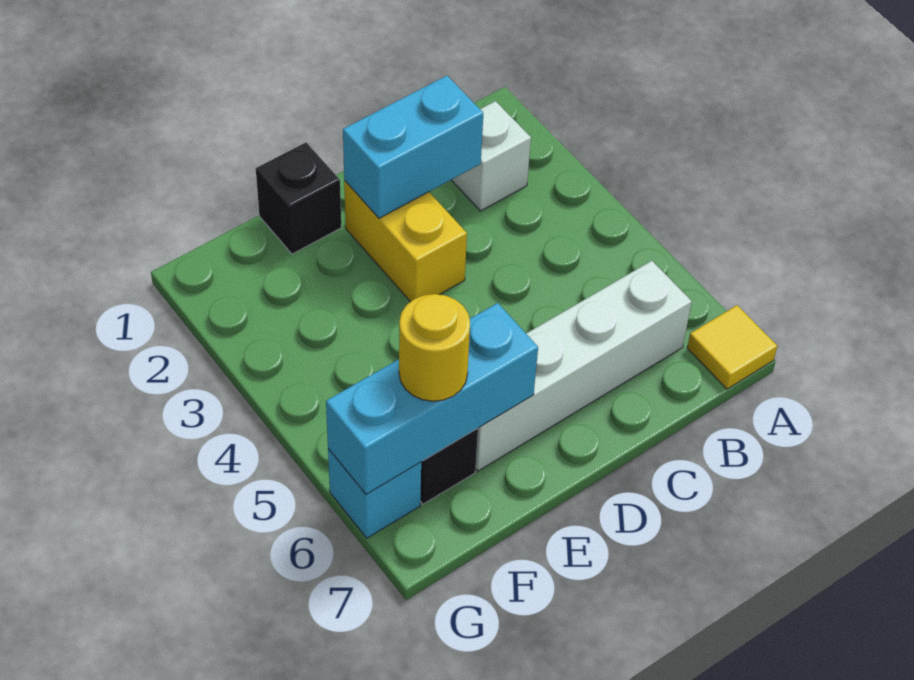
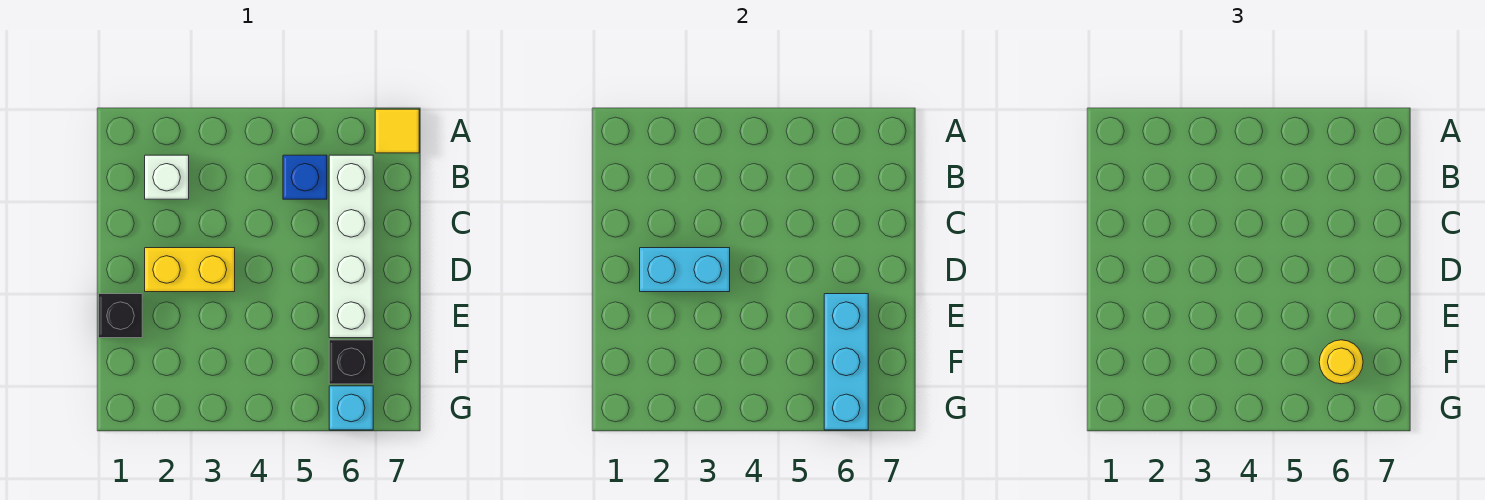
none -> blue brick B5 level 1
cyan brick C2:D2 level 2 -> cyan brick D2:D3 level 2

